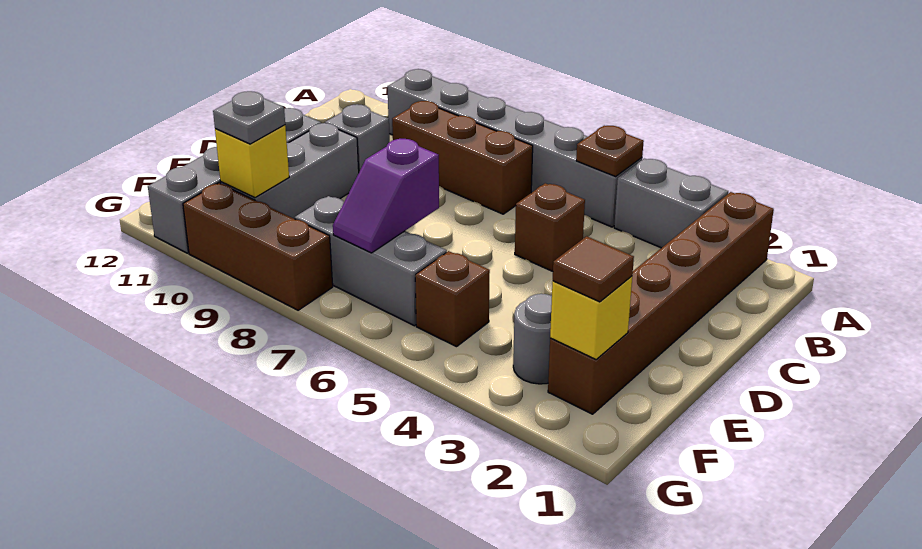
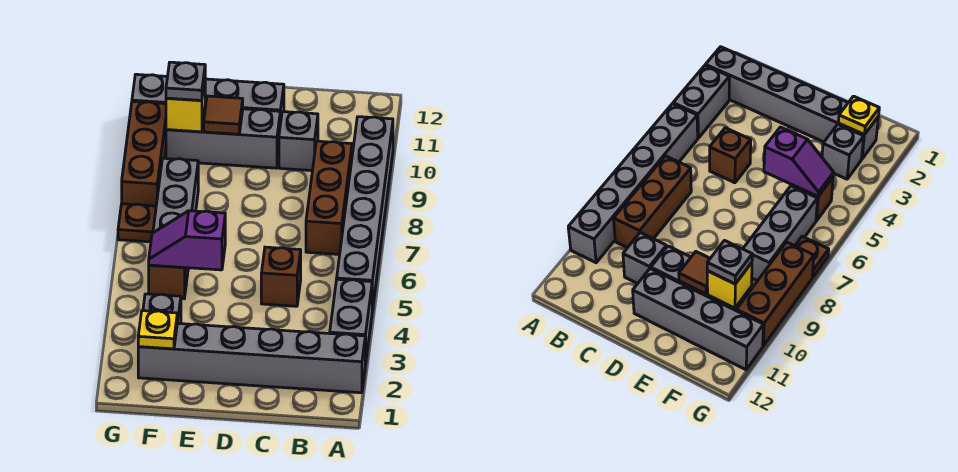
brown brick A2:F2 level 1 -> grey brick A2:F2 level 1
brown plate A5 level 2 -> brown plate G7 level 1
purple slope E7:F7 level 2 top E -> purple slope E5:F5 level 2 top E
yellow brick F2 level 2 -> yellow plate F2 level 2
brown tile F2 level 3 -> brown tile E10 level 2
grey round brick F3 level 1 -> grey brick F3 level 1

